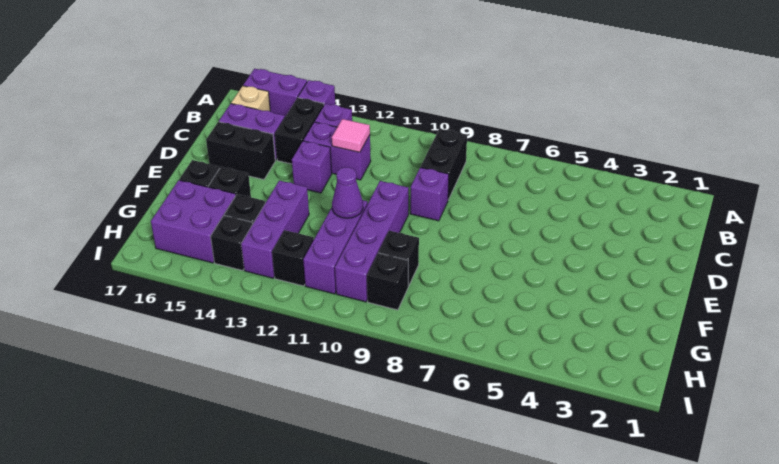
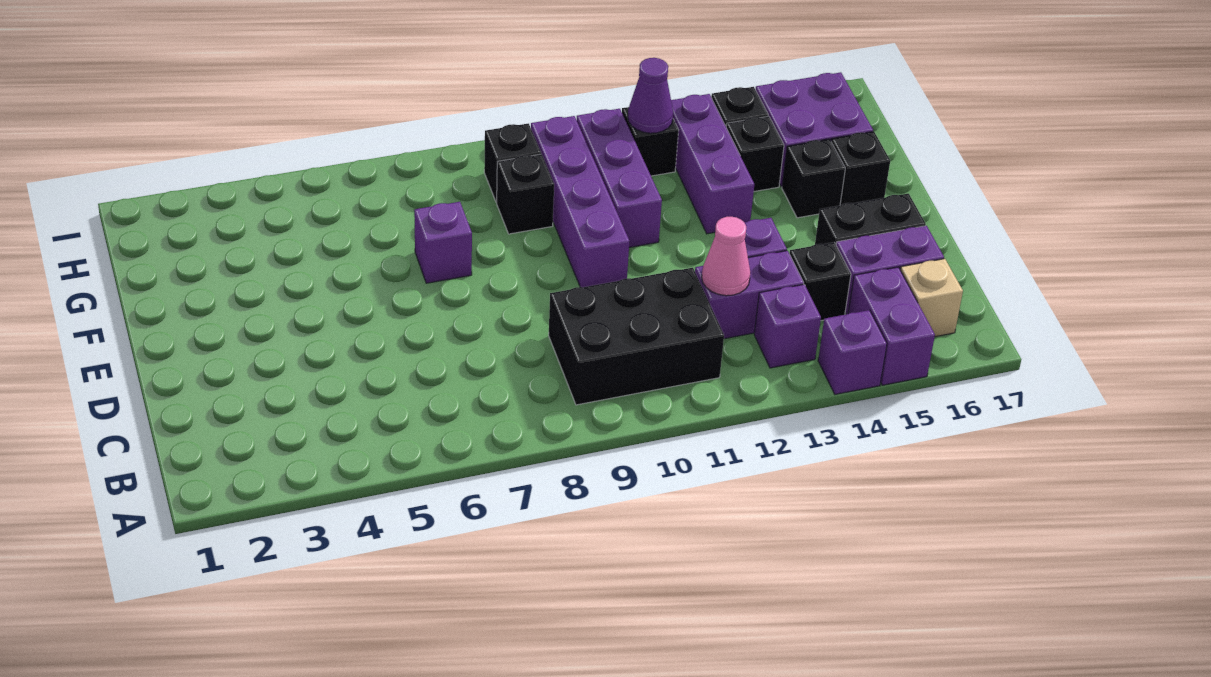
purple brick A15:A16 level 1 -> purple brick A15:B15 level 1
black brick B9:C9 level 1 -> black brick B9:C11 level 1
black brick B14:C14 level 1 -> black brick C14 level 1
pink tile C12 level 2 -> pink cone C12 level 2
purple brick D9 level 1 -> purple brick F7 level 1
purple cone F11 level 2 -> purple cone H12 level 2

